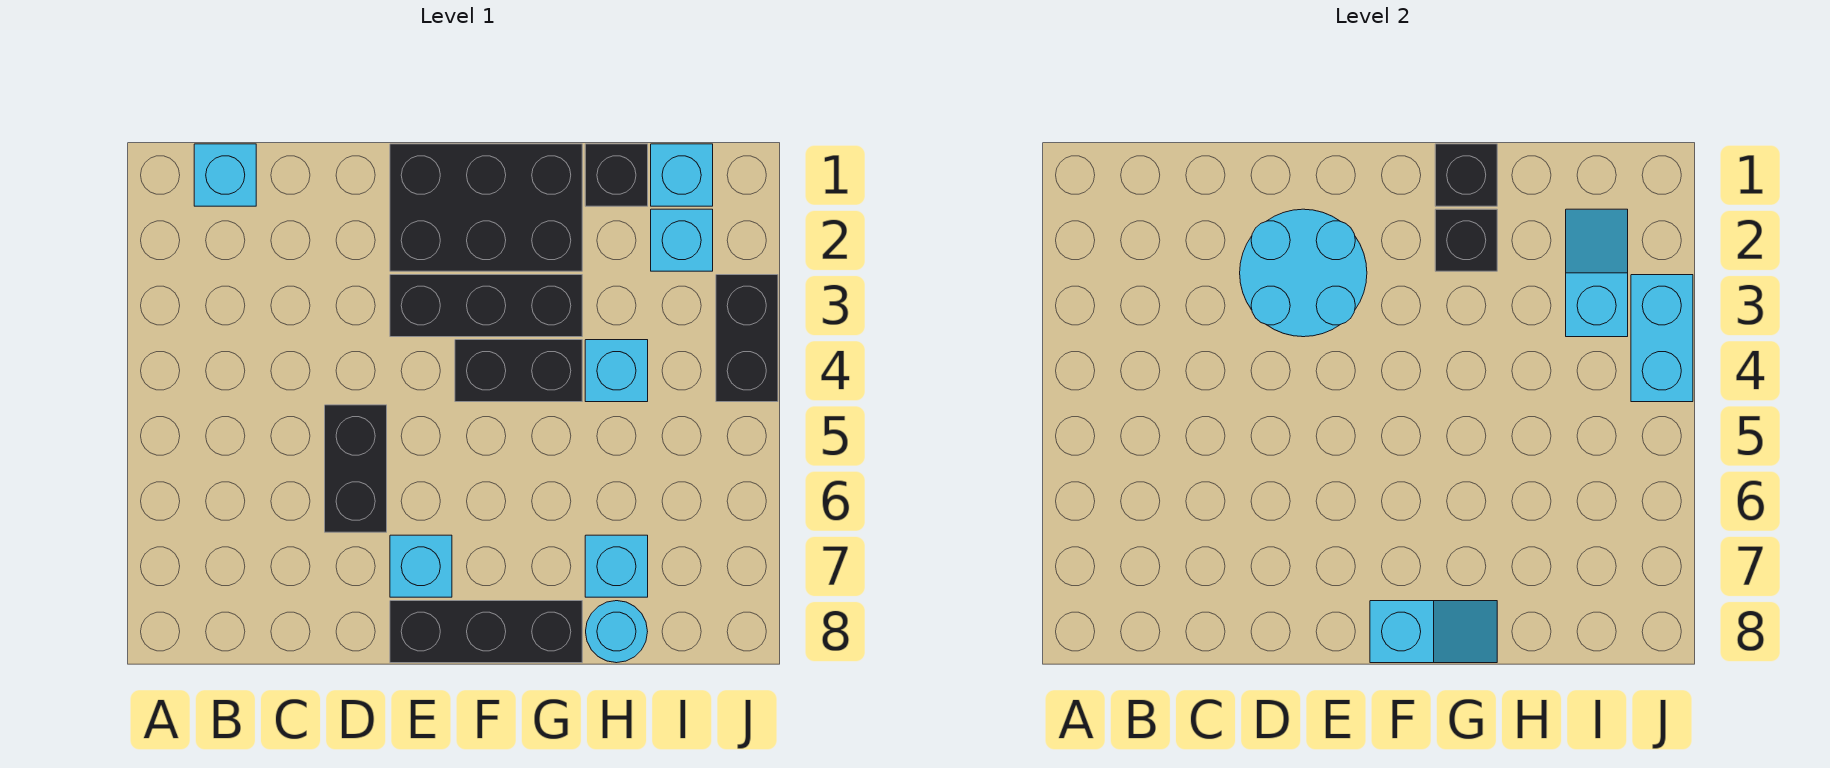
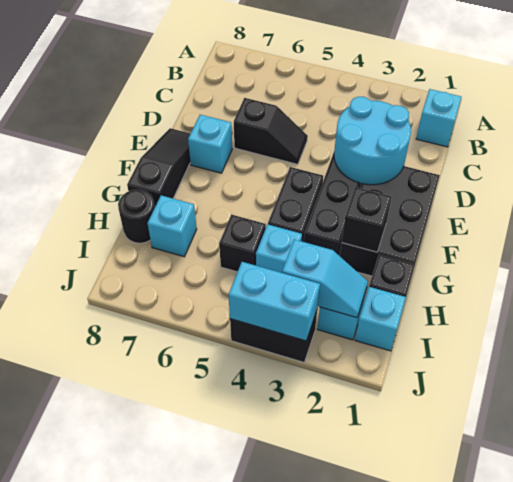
black brick D5:D6 level 1 -> black slope D5:D6 level 1 top 6
black brick E8:G8 level 1 -> black slope E8:G8 level 1 top G
cyan slope F8:G8 level 2 top F -> none
black brick G1 level 2 -> black brick H5 level 1
cyan round brick H8 level 1 -> black round brick H8 level 1

